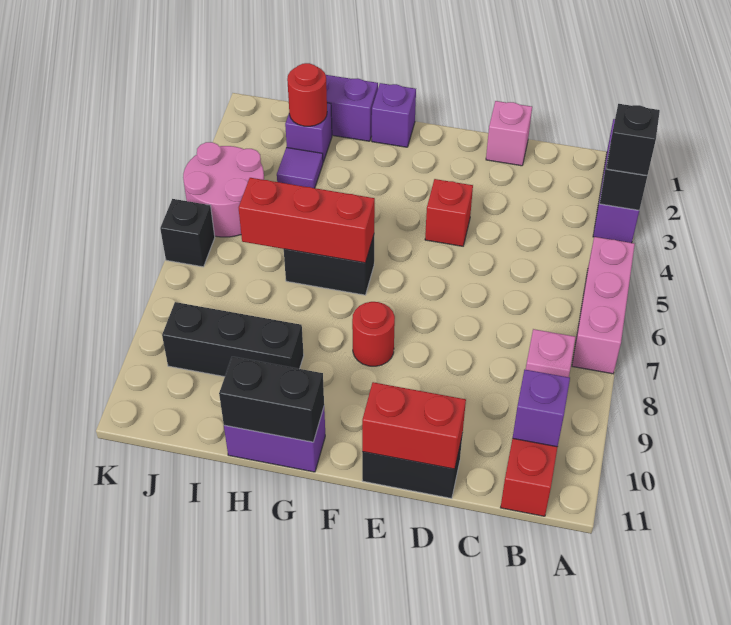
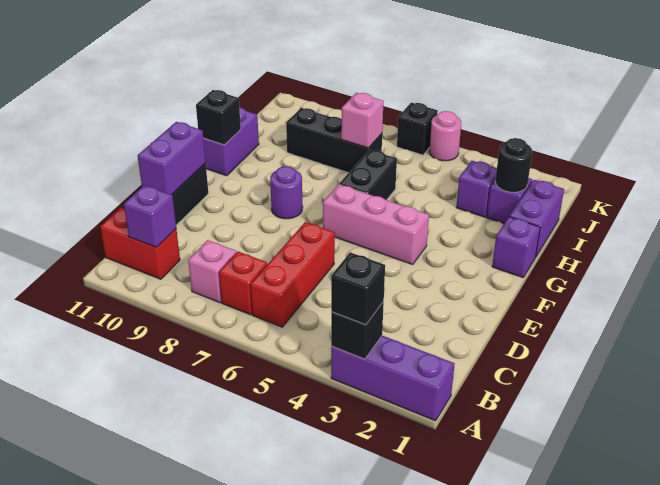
pink brick A5:A7 level 1 -> pink brick F4:F6 level 1
pink brick D1 level 1 -> pink brick I7 level 2
red brick D11:E11 level 2 -> purple brick D11:E11 level 2
red brick E4 level 1 -> red brick B7 level 1
red round brick F8 level 1 -> purple round brick F8 level 1
red brick G6:I6 level 2 -> red brick B6:D6 level 1
black brick G11:H11 level 2 -> black brick G11 level 2
black brick H9:J9 level 1 -> black brick I7:I9 level 1
red round brick I2 level 2 -> black round brick I2 level 2
purple tile I3 level 1 -> purple brick I3 level 1
pink round brick J4:K5 level 1 -> pink round brick K5 level 1

